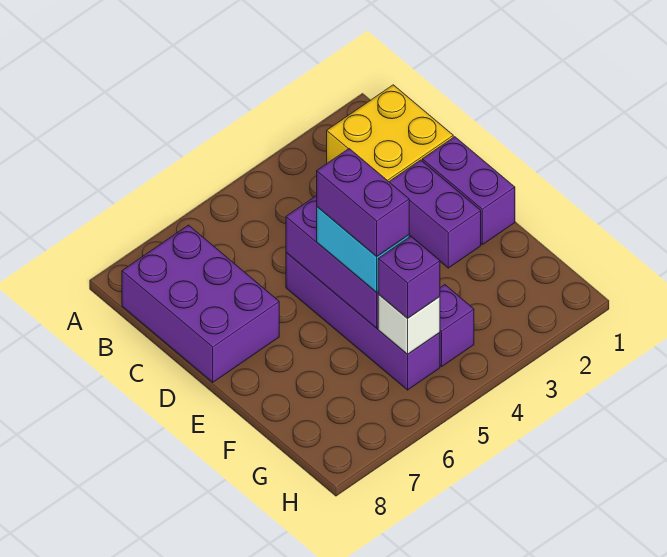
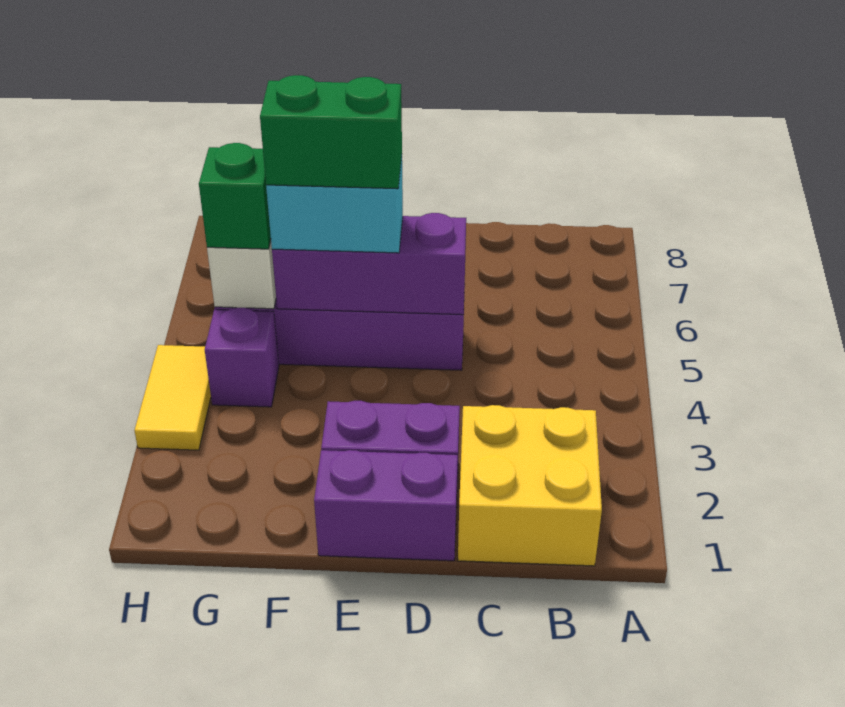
purple brick B7:D8 level 1 -> none
purple brick E5:F5 level 4 -> green brick E5:F5 level 4
purple brick G5 level 3 -> green brick G5 level 3
none -> yellow tile H3:H4 level 1

